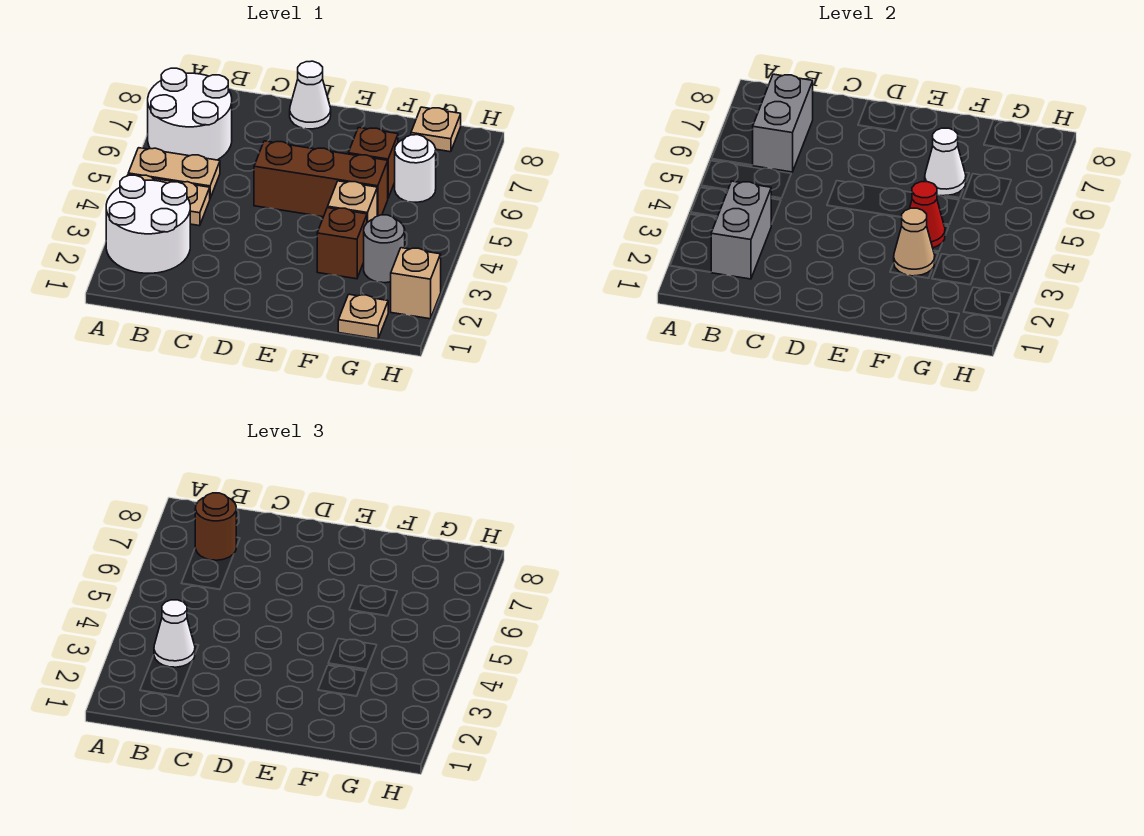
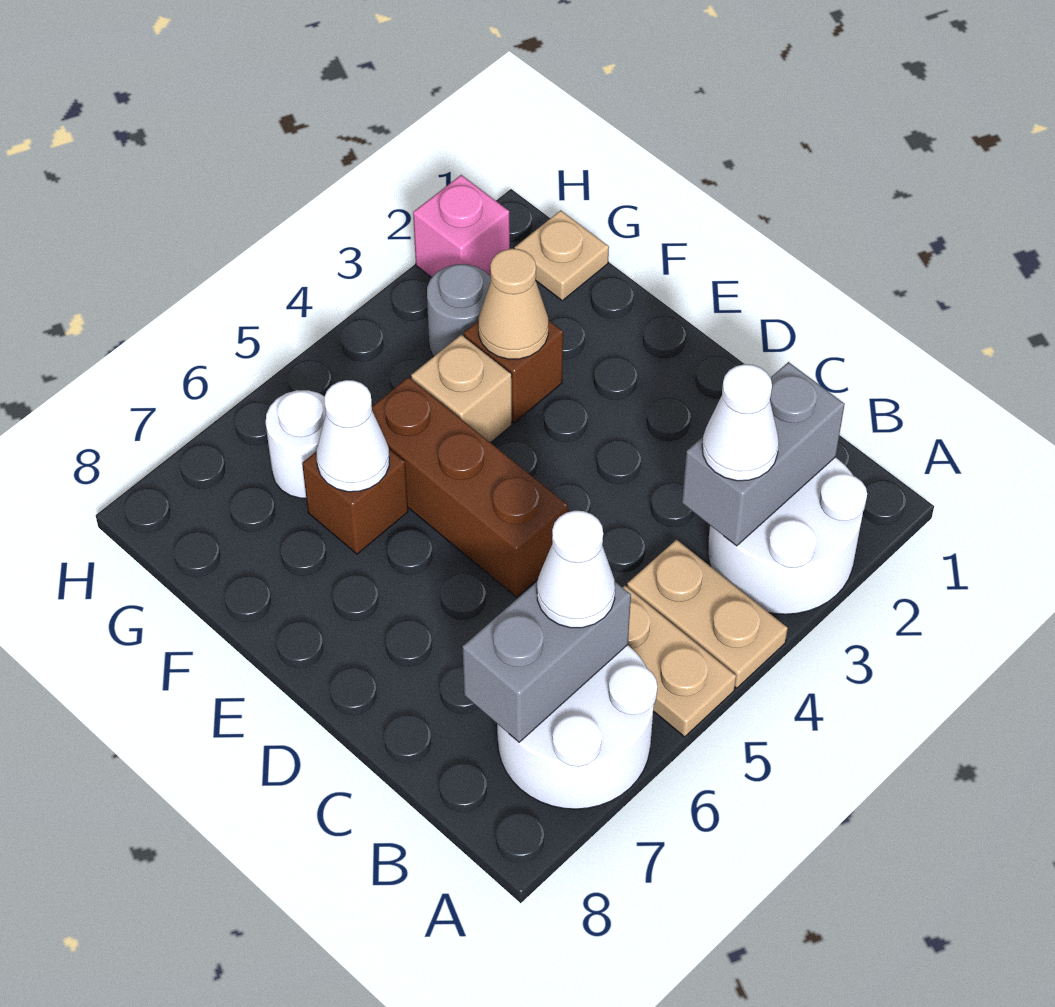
brown round brick B7 level 3 -> none
white cone D8 level 1 -> white cone B6 level 3
red cone F4 level 2 -> none
tan plate G8 level 1 -> none
tan brick H2 level 1 -> pink brick H2 level 1

